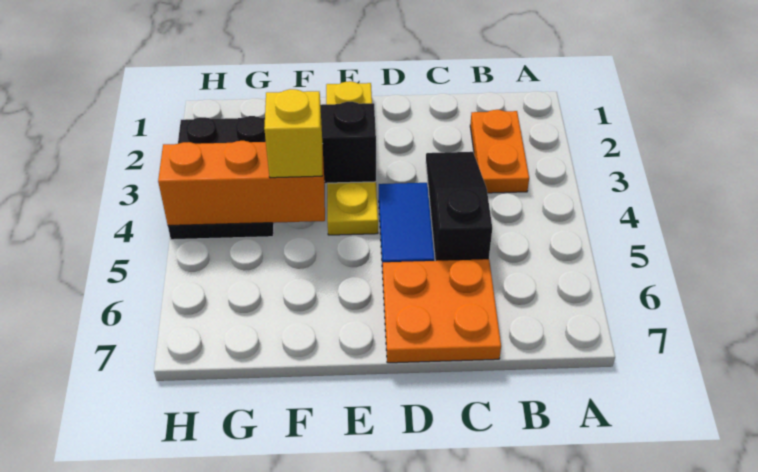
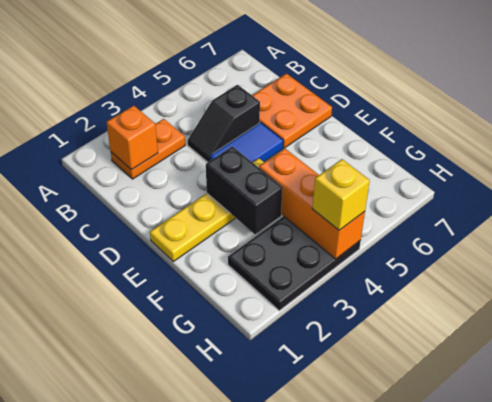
none -> orange brick B2 level 2
black slope C3:C5 level 1 top 5 -> black slope C4:C5 level 1 top 5
yellow brick F4 level 3 -> yellow brick H4 level 3

